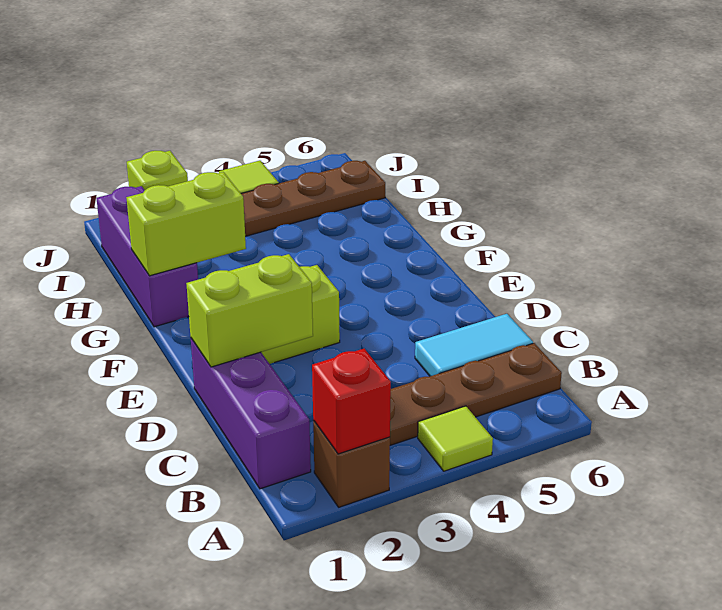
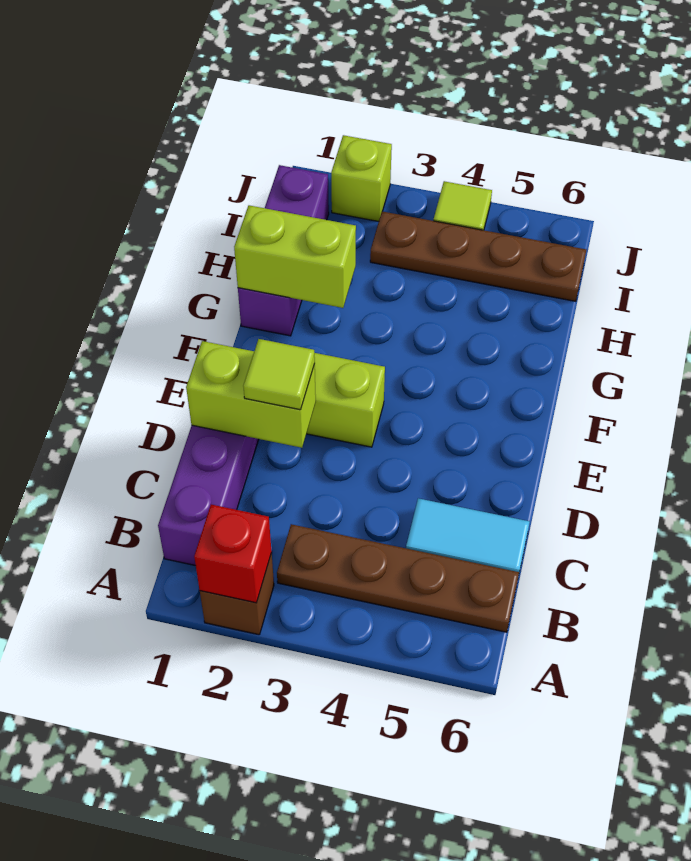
lime tile A4 level 1 -> lime tile D2 level 3

